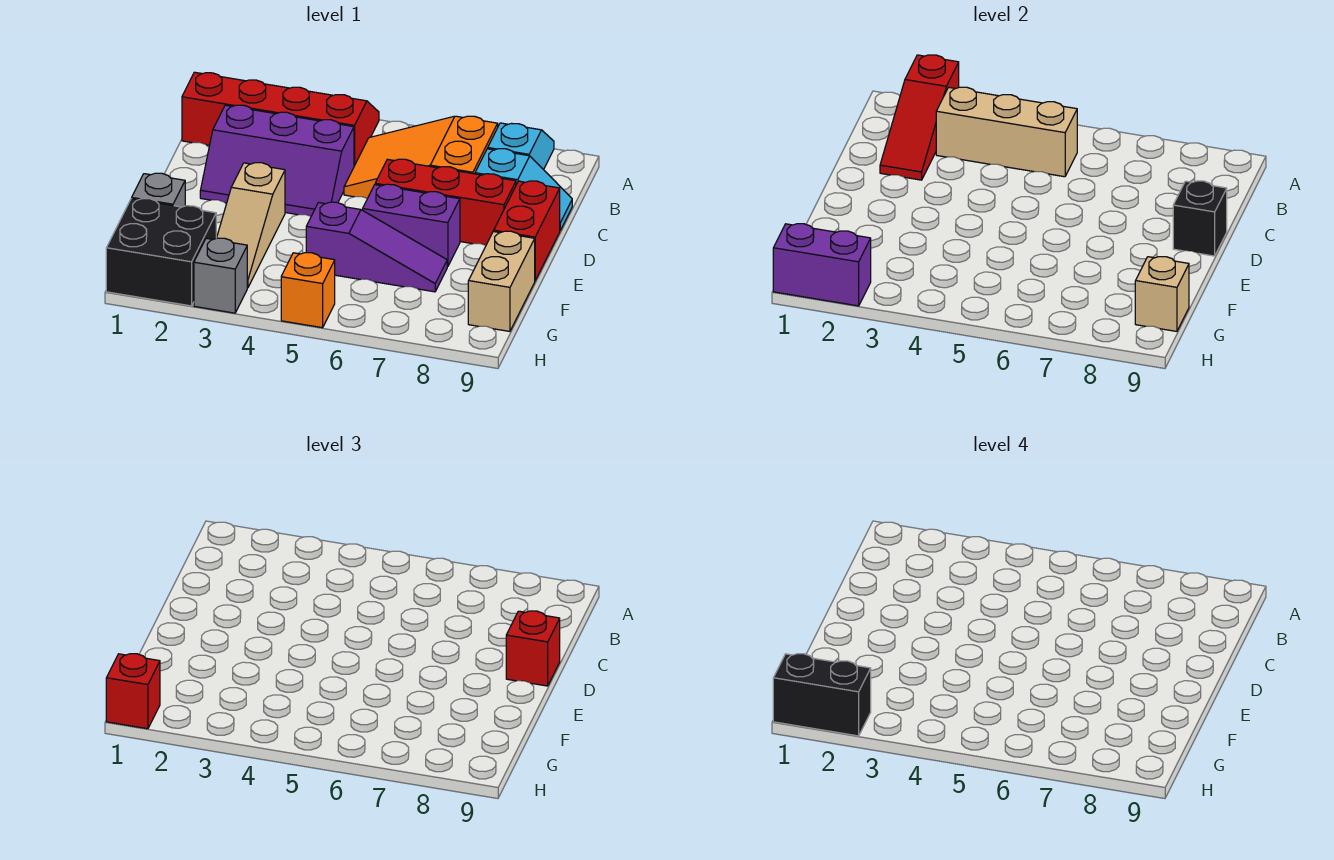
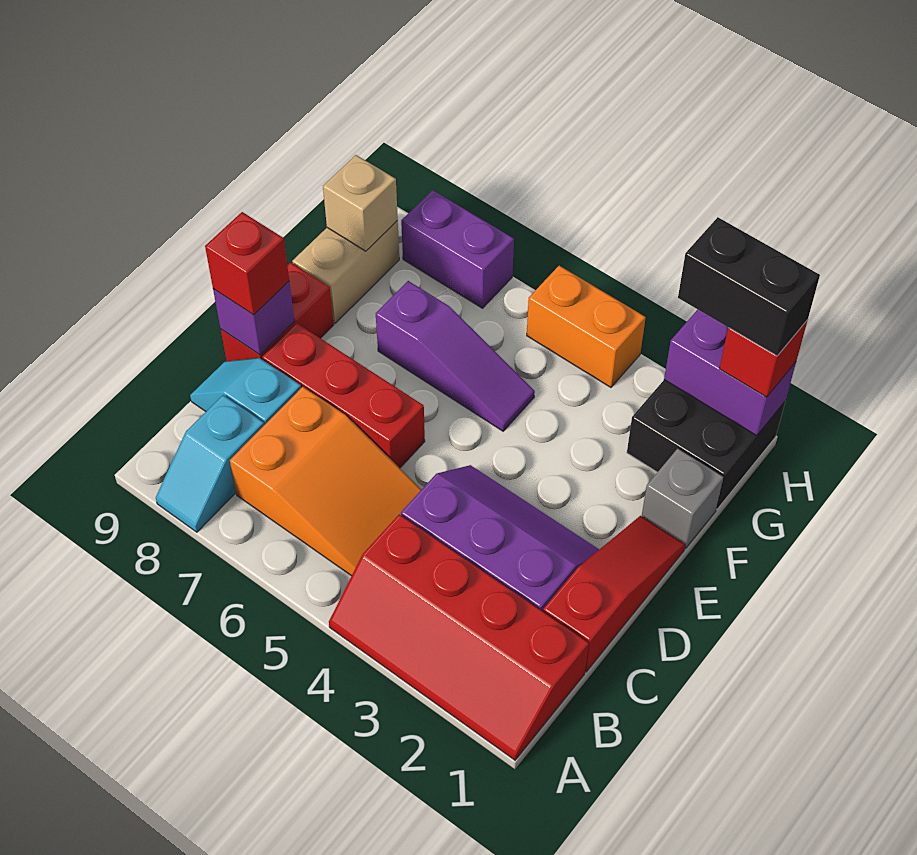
red slope A2:C2 level 2 top A -> red slope C1:E1 level 1 top C
tan brick B3:B5 level 2 -> none
black brick D9 level 2 -> purple brick D9 level 2
tan slope E3:G3 level 1 top E -> none
purple brick E6:E7 level 1 -> purple brick H7:H8 level 1
purple slope F5:F7 level 1 top 5 -> purple slope F5:F7 level 1 top 7
grey brick H3 level 1 -> none
orange brick H5 level 1 -> orange brick H4:H5 level 1

